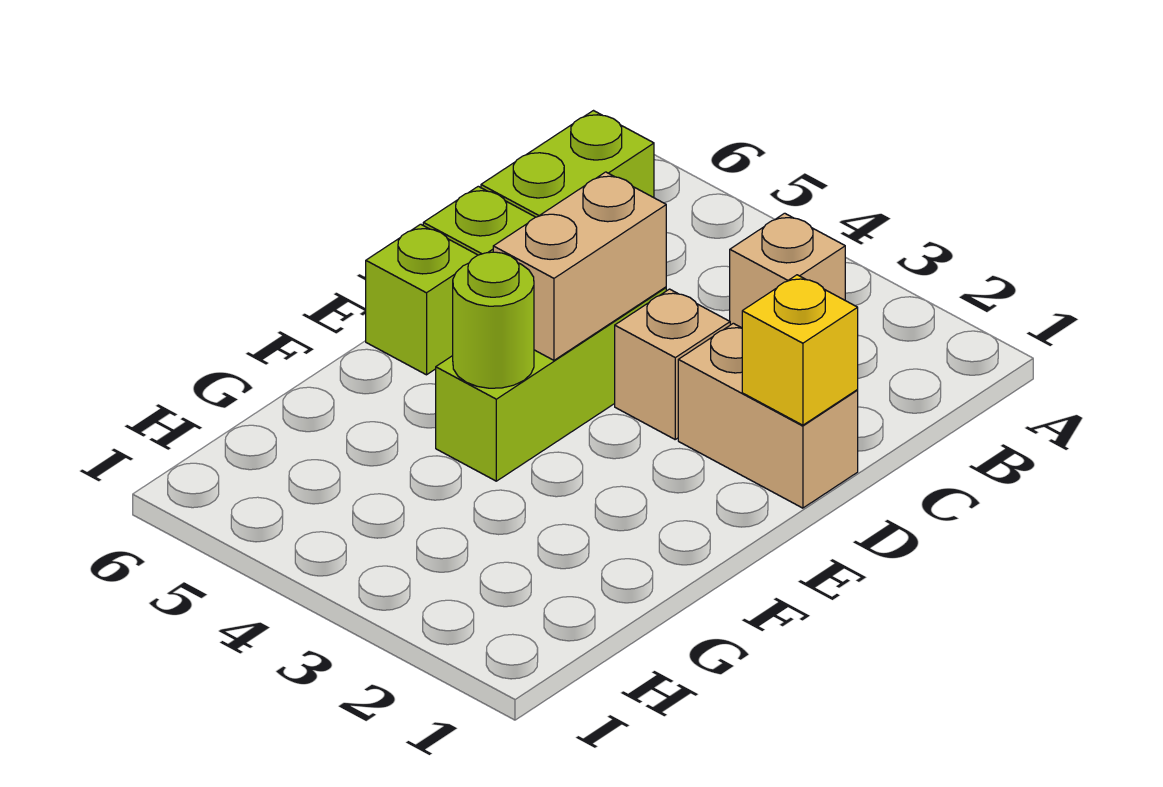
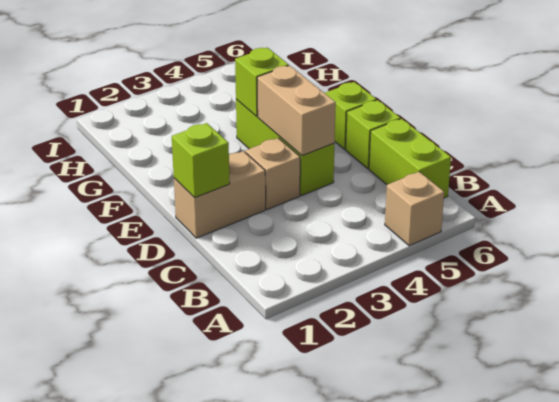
tan brick B3 level 1 -> tan brick A5 level 1
yellow brick D1 level 2 -> lime brick D1 level 2
lime round brick F4 level 2 -> lime brick F4 level 2

